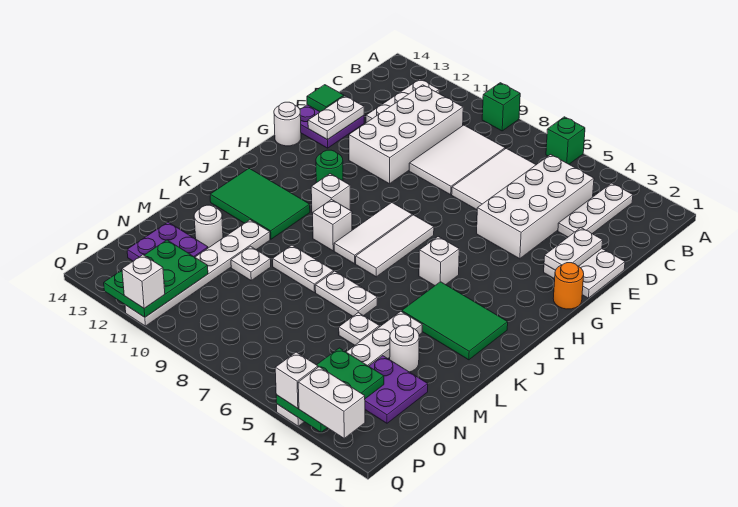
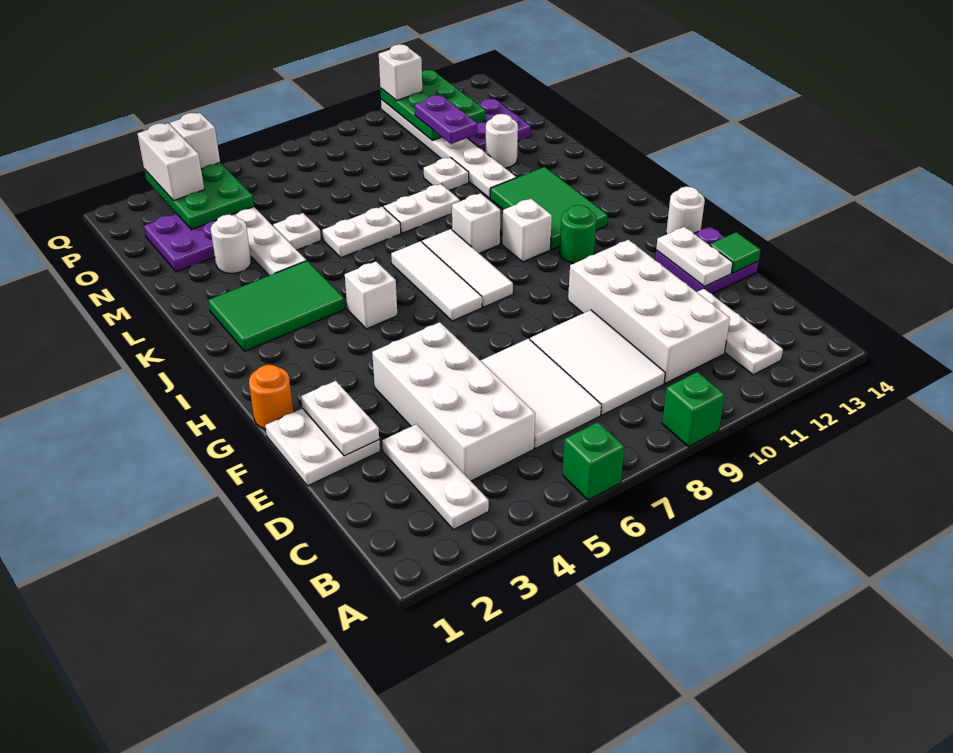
green tile J11:K13 level 1 -> green tile I11:K12 level 1
none -> purple plate N11:O11 level 3
white brick Q2:Q3 level 3 -> white brick P3:Q3 level 3

